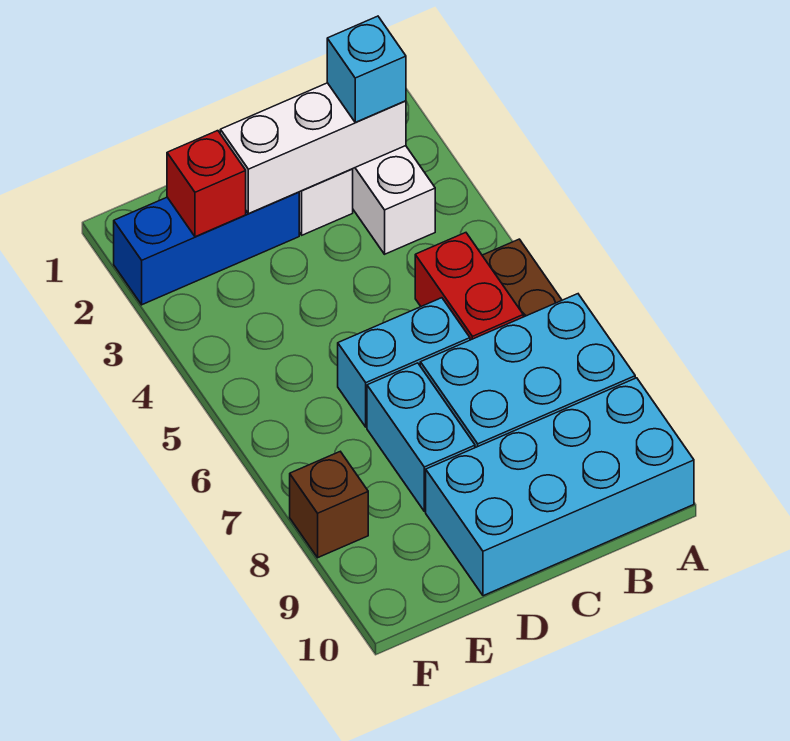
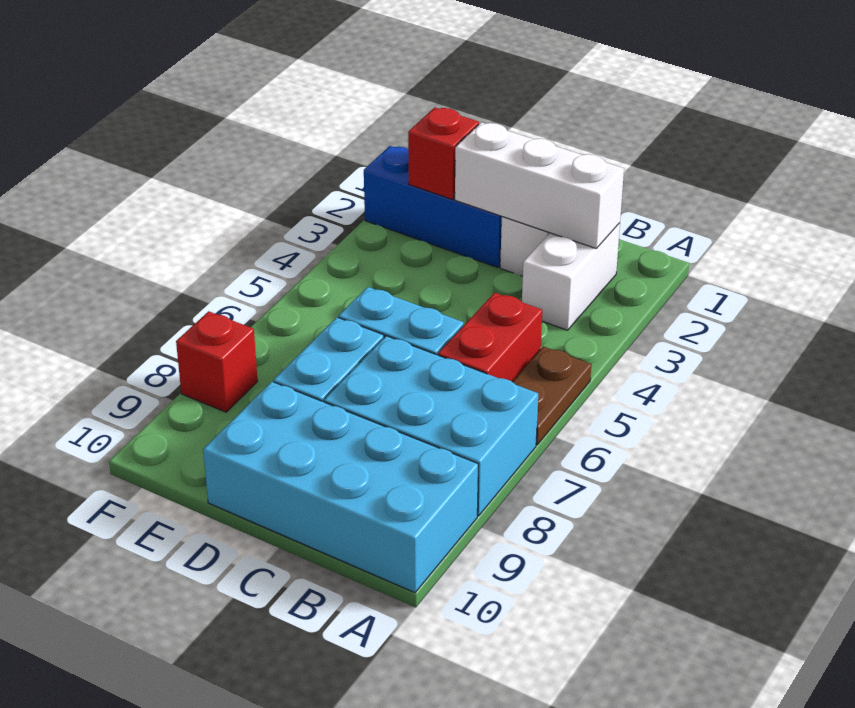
cyan brick B2 level 3 -> none
brown brick F8 level 1 -> red brick F8 level 1

